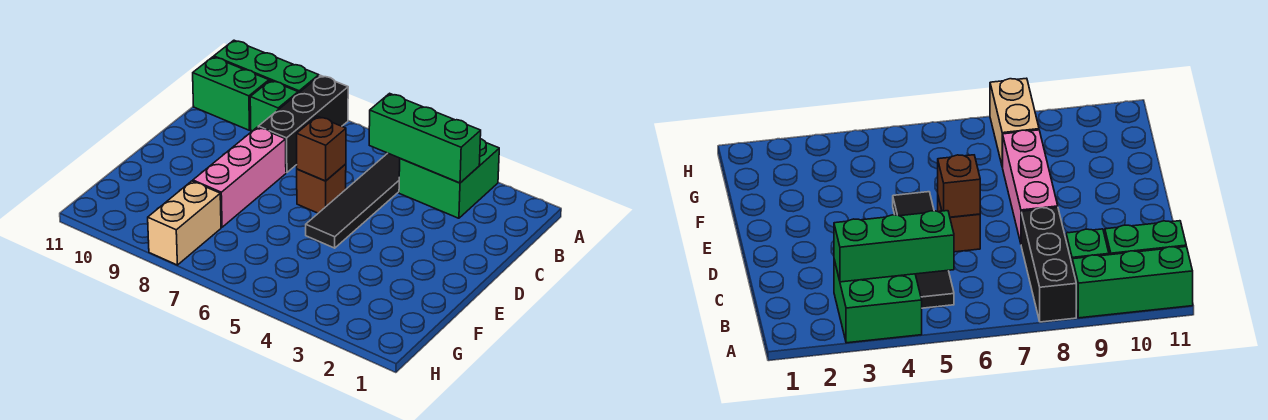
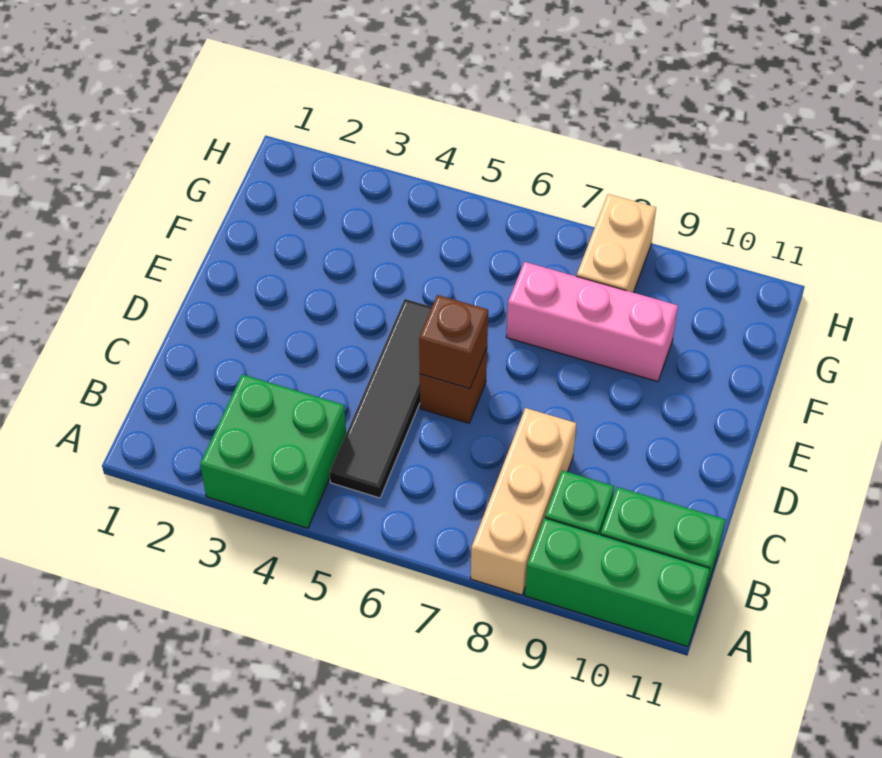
black brick A8:C8 level 1 -> tan brick A8:C8 level 1
green brick B3:B5 level 2 -> none
pink brick D8:F8 level 1 -> pink brick F7:F9 level 1

